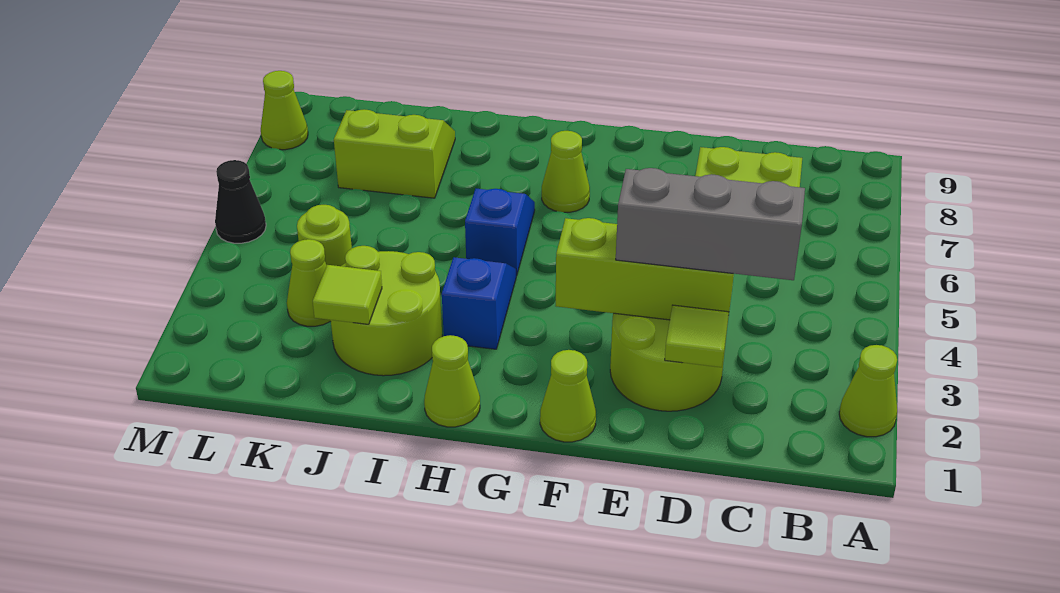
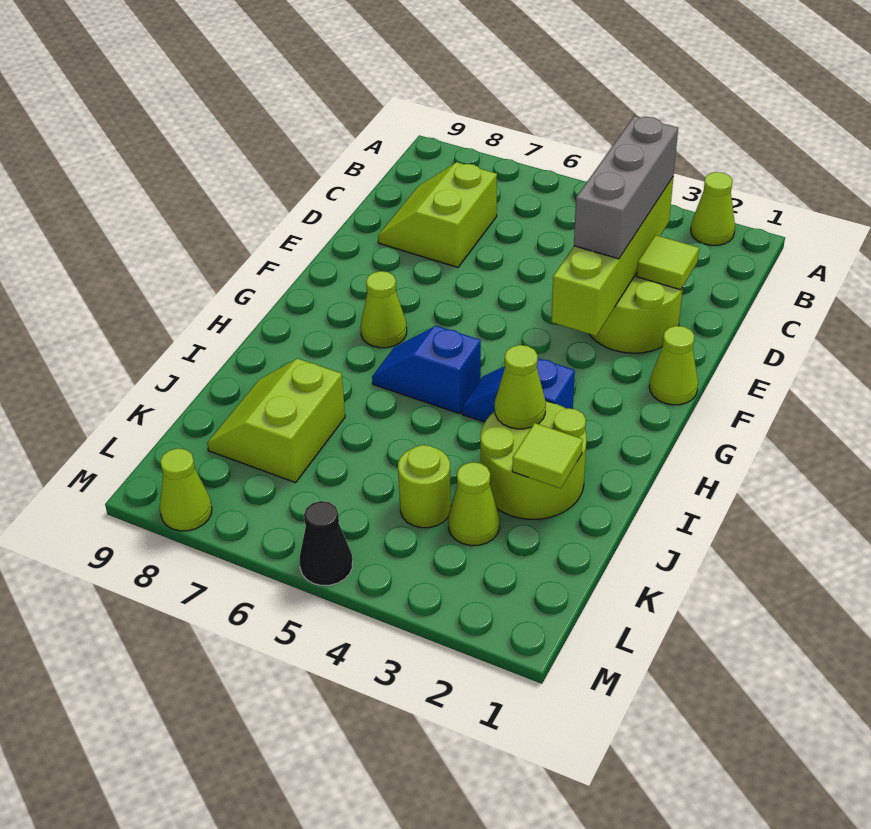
lime brick D3:F3 level 2 -> lime brick C3:F3 level 2
lime cone H1 level 1 -> lime cone I3 level 2

